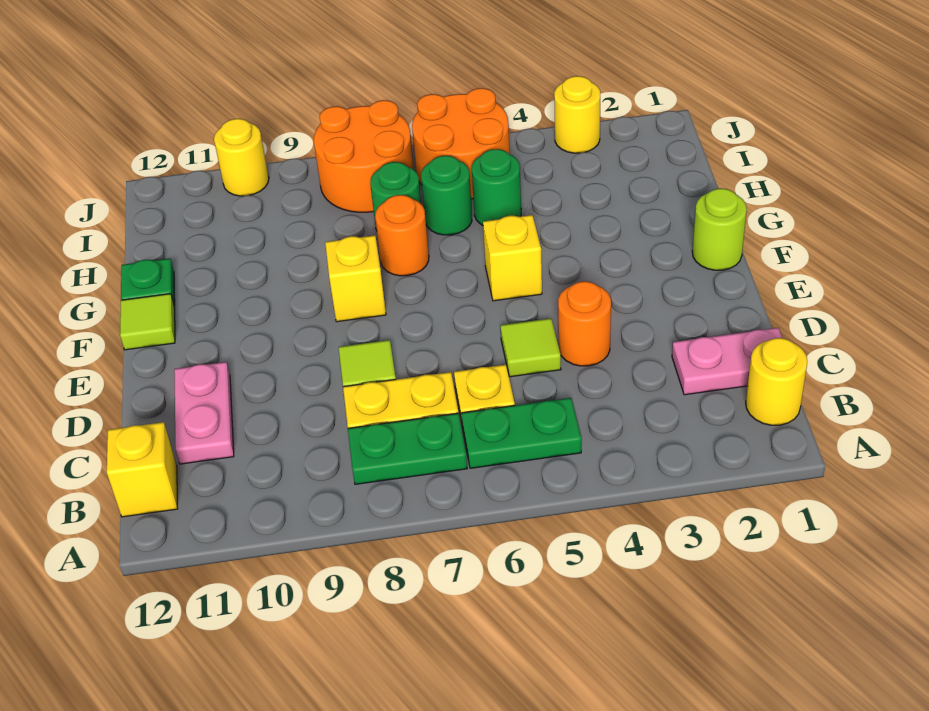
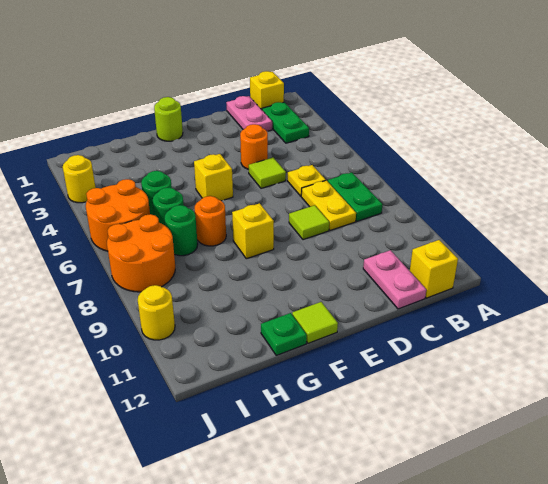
yellow round brick B1 level 1 -> yellow brick B1 level 1
green plate B5:B6 level 1 -> green plate B2:B3 level 1
pink plate C11:D11 level 1 -> pink plate C11:C12 level 1

